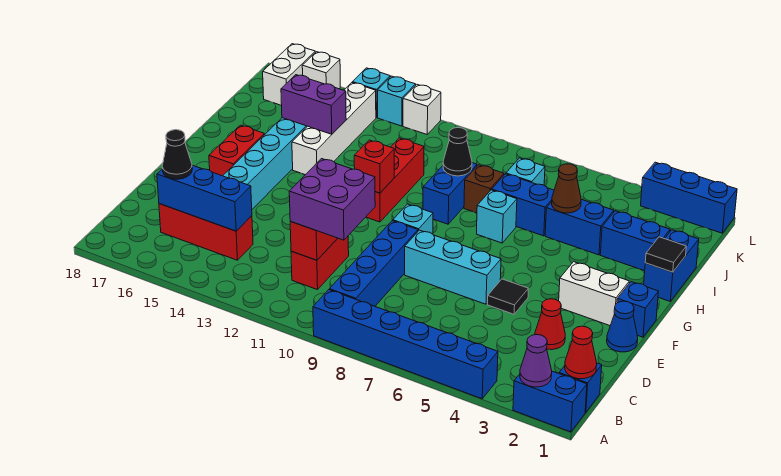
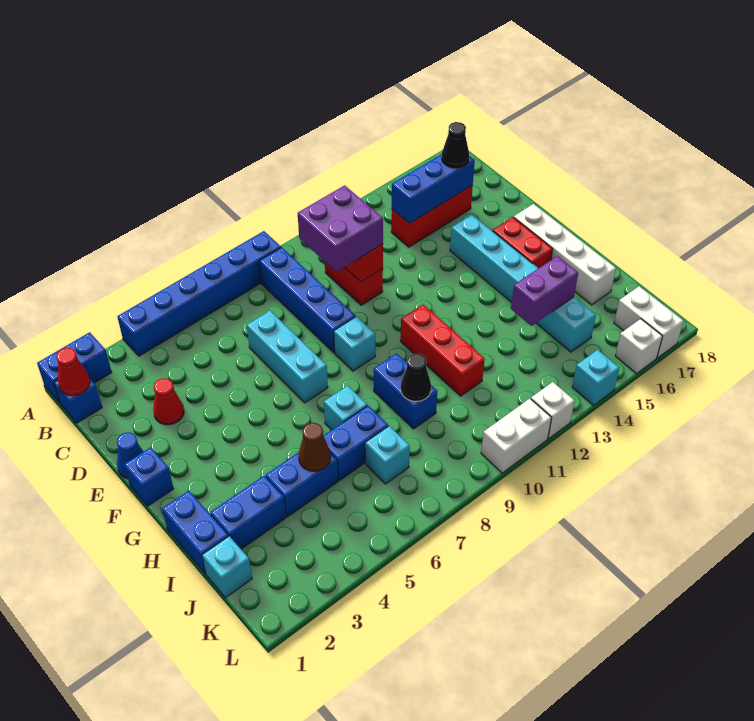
purple cone A2 level 2 -> none
black tile E5 level 1 -> none
cyan brick E6:E8 level 1 -> cyan brick D7:F7 level 1
white brick F2:F3 level 1 -> white brick L10:L11 level 1
red brick G11 level 2 -> none
black tile H1 level 2 -> none
white brick H14:K14 level 1 -> white brick F17:I17 level 1
brown brick I8 level 1 -> none
blue brick L1:L3 level 1 -> none
cyan brick L13 level 1 -> cyan brick J1 level 1

